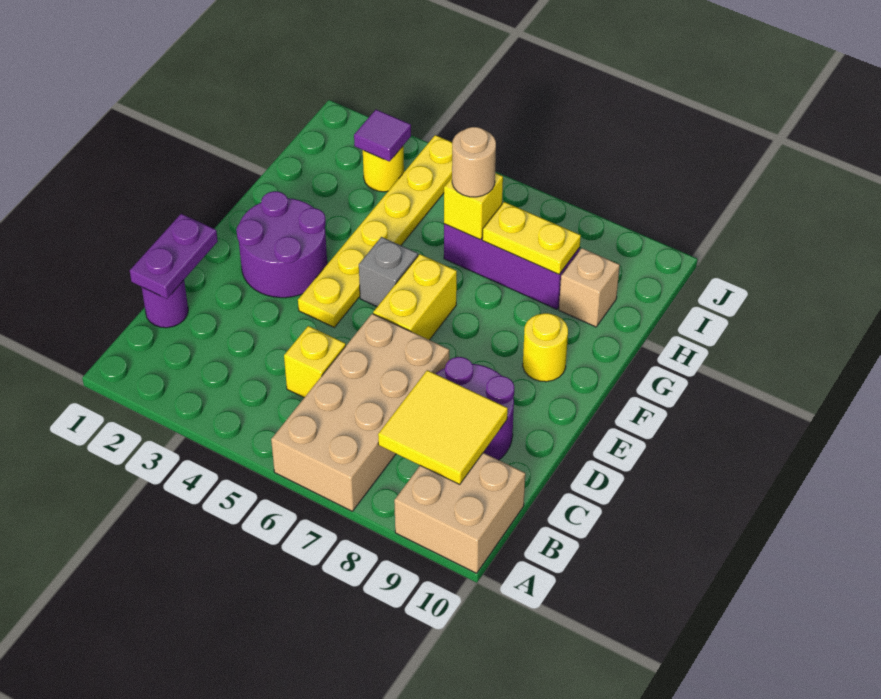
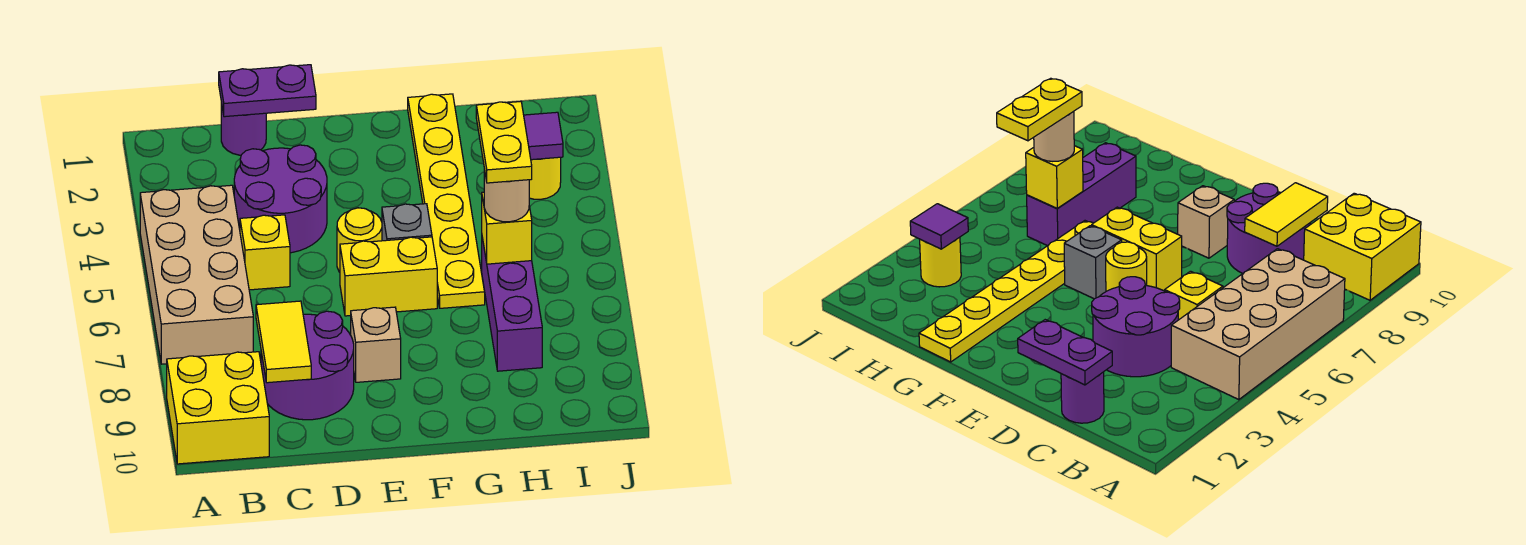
tan brick A6:D7 level 1 -> tan brick A4:B7 level 1
tan brick A9:B10 level 1 -> yellow brick A9:B10 level 1
yellow tile B8:C9 level 2 -> yellow tile C8:C9 level 2
purple round brick E2:F3 level 1 -> purple round brick C3:D4 level 1
yellow plate E4:J4 level 1 -> yellow plate G1:G6 level 1
yellow round brick F9 level 1 -> yellow round brick E5 level 1
yellow plate H7:H8 level 2 -> yellow plate H5:H6 level 4
tan brick H9 level 1 -> tan brick E8 level 1

